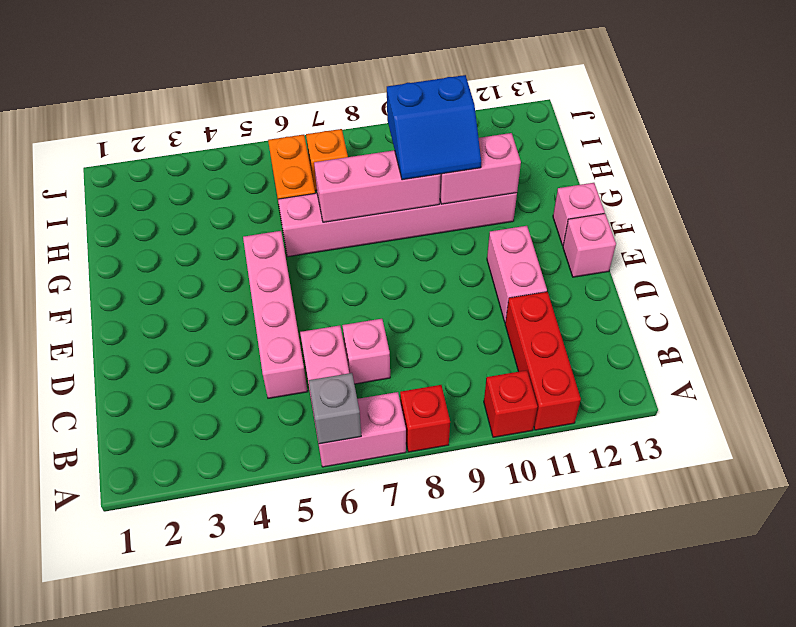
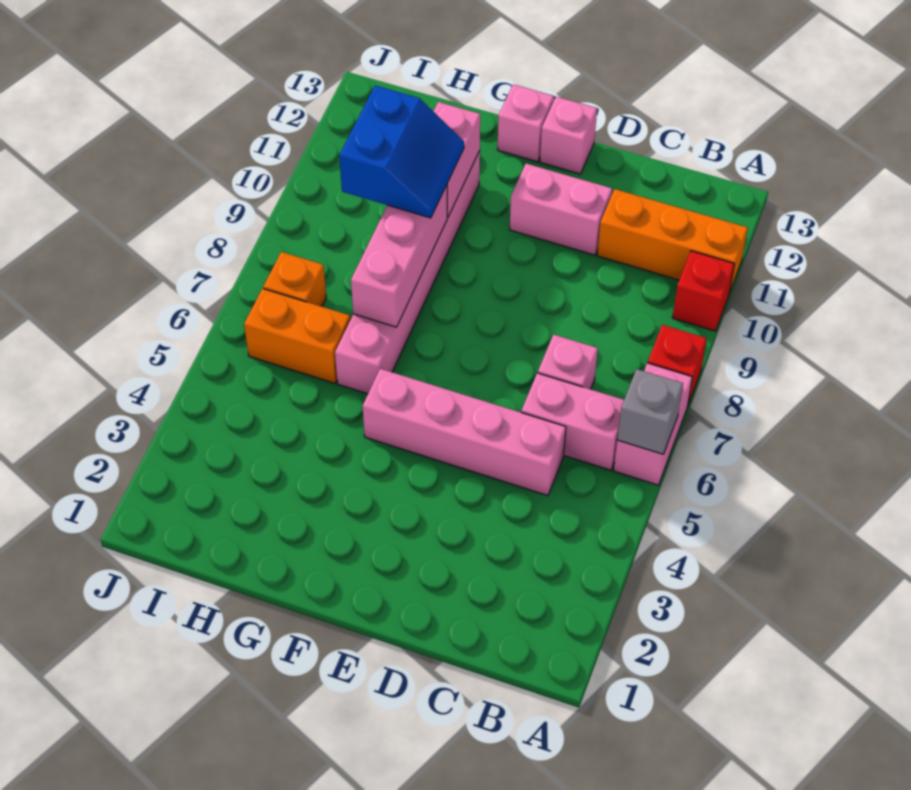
red brick A11:C11 level 1 -> orange brick A11:C11 level 1

